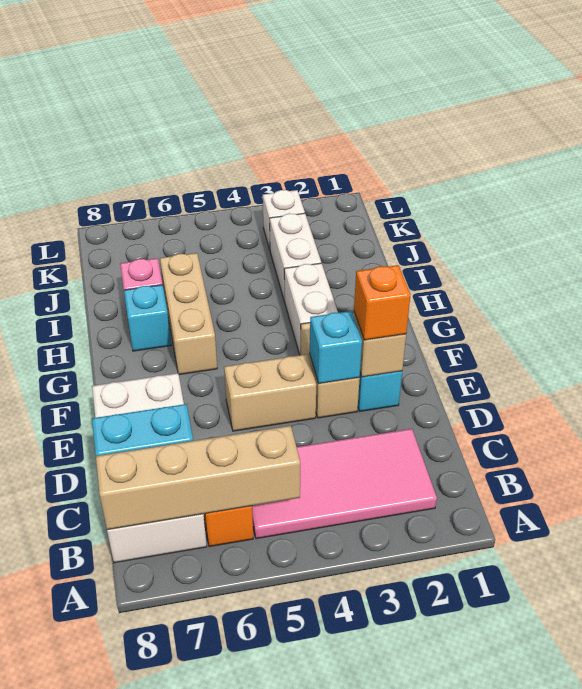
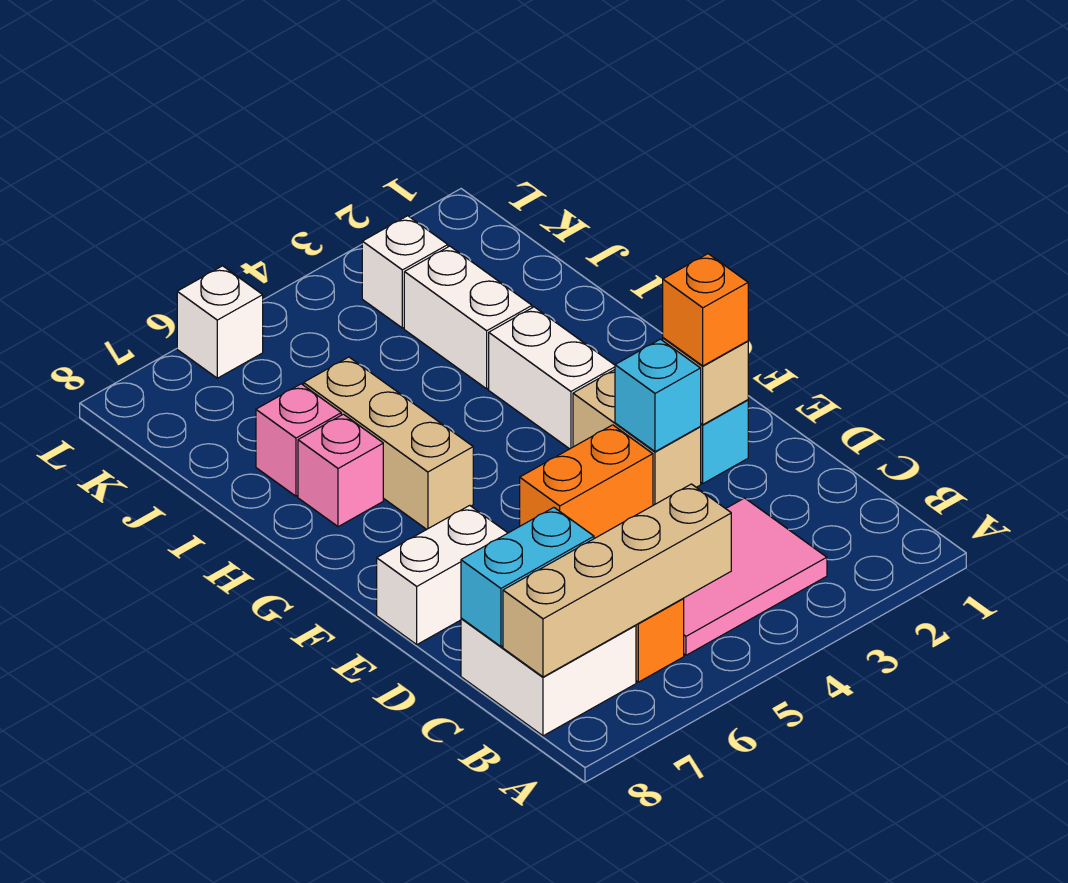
pink tile B2:C5 level 1 -> pink tile B3:C5 level 1
tan brick E4:E5 level 1 -> orange brick E4:E5 level 1
cyan brick H7 level 1 -> pink brick H7 level 1
none -> white brick L6 level 1

